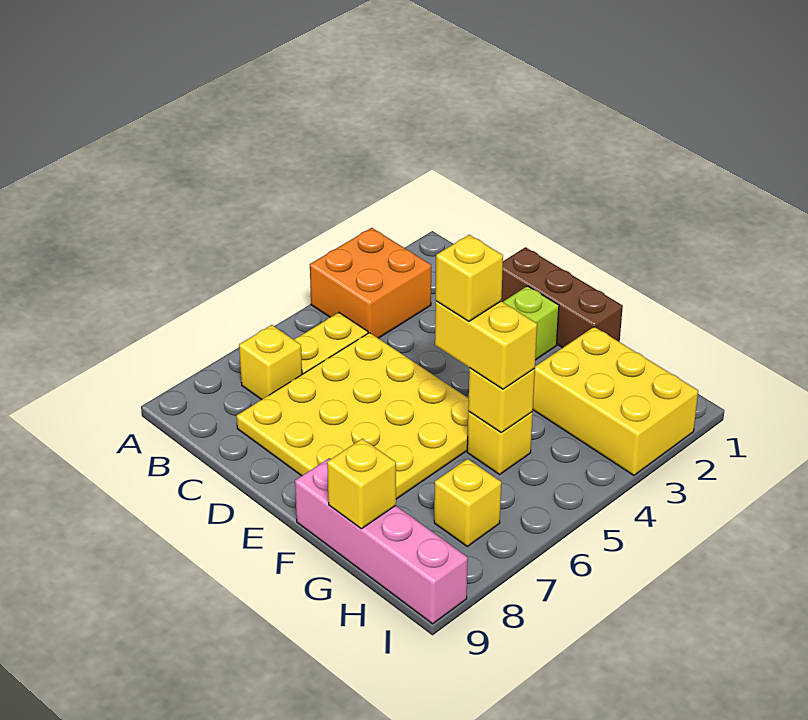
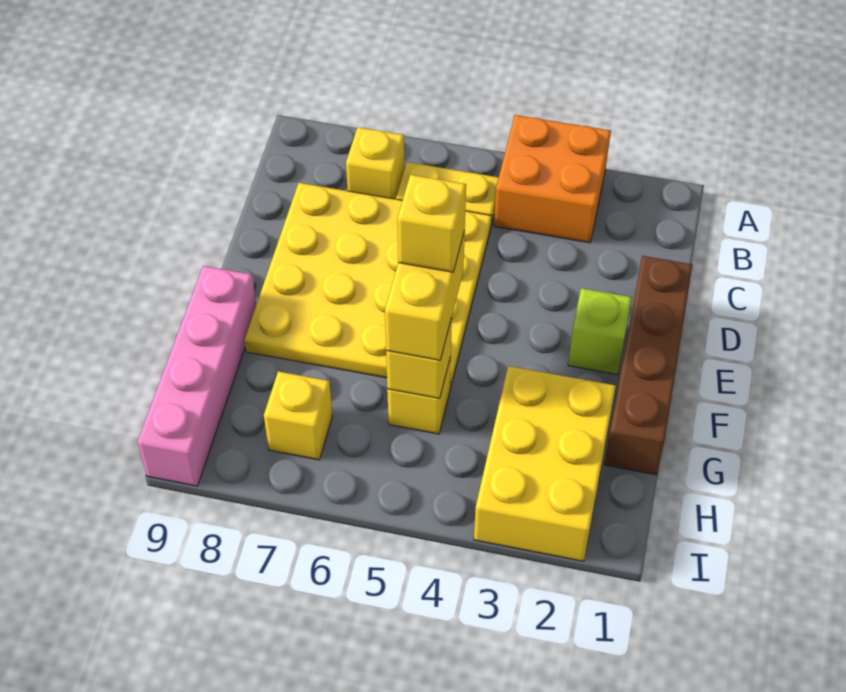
brown brick D1:F1 level 1 -> brown brick D1:G1 level 1
yellow brick G9 level 2 -> none

